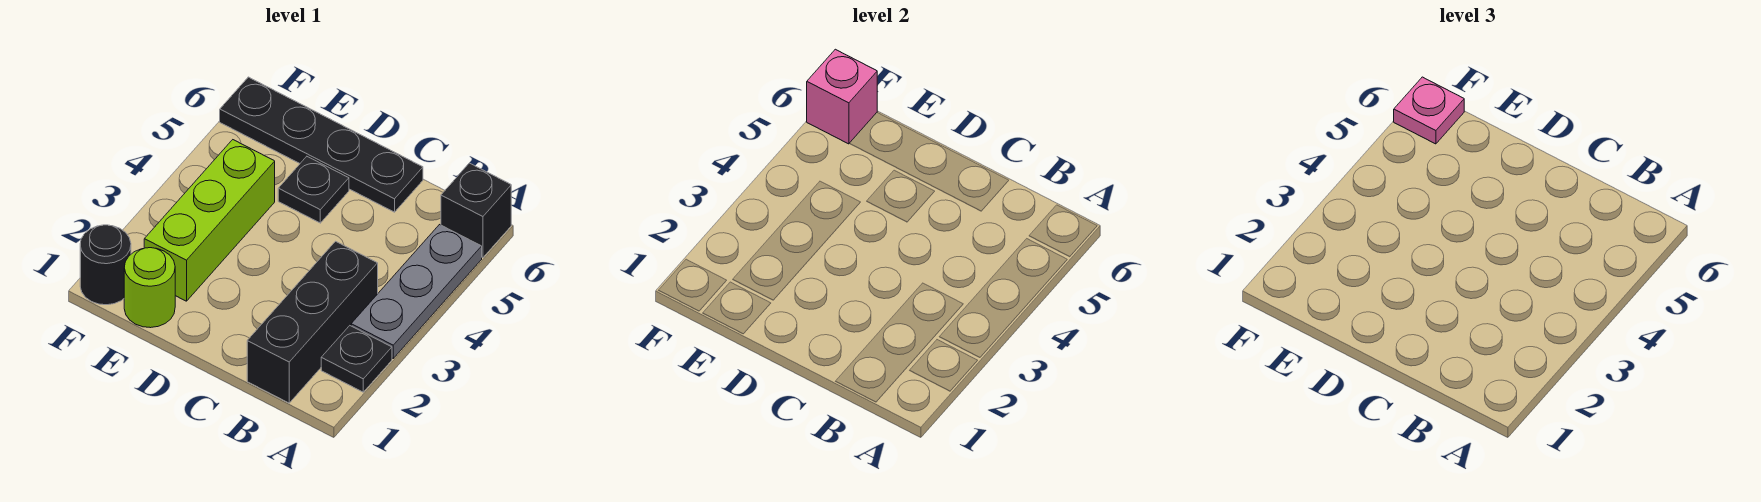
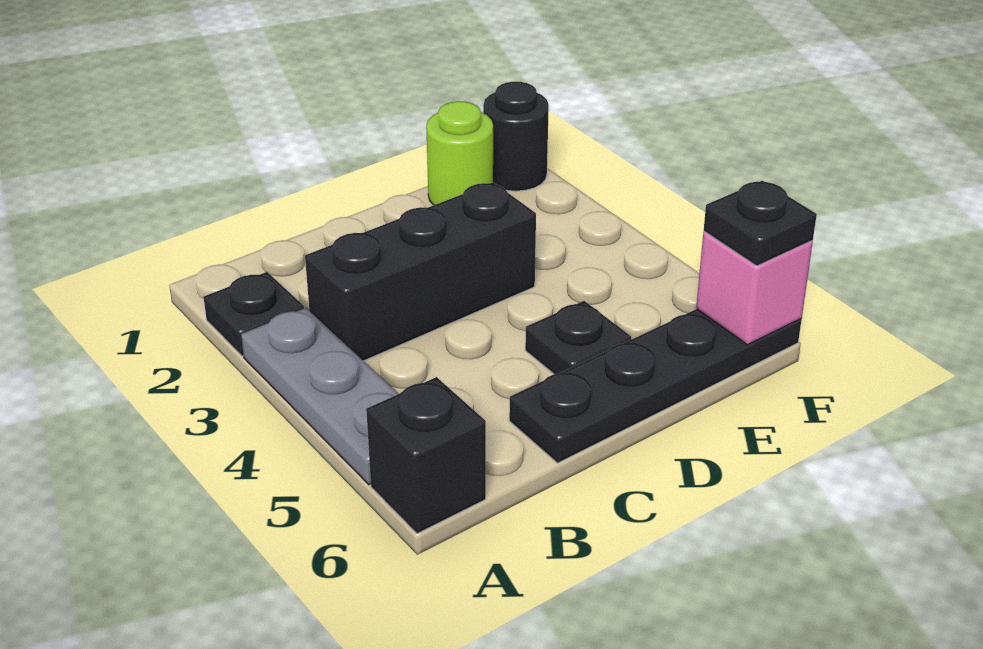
black brick B1:B3 level 1 -> black brick B3:D3 level 1
lime brick E2:E4 level 1 -> none
pink plate F6 level 3 -> black plate F6 level 3

